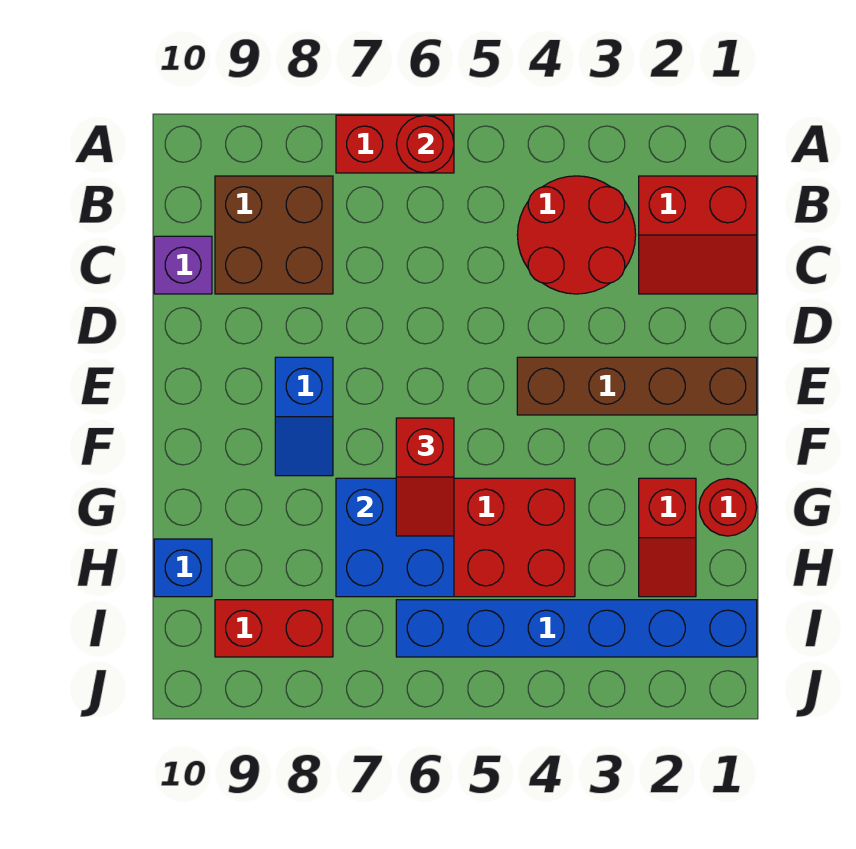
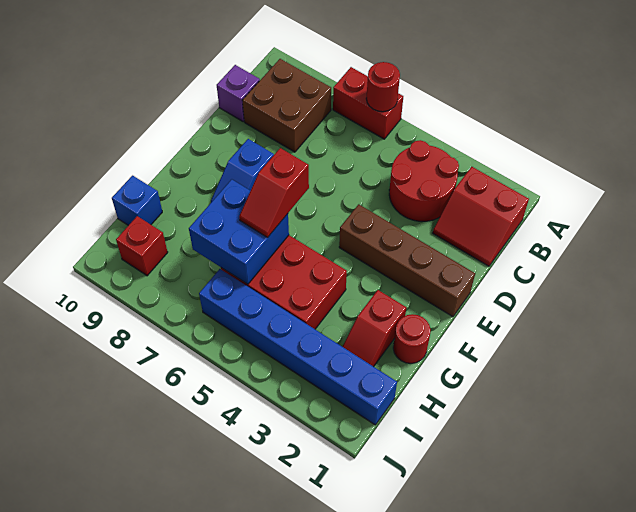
red brick I8:I9 level 1 -> red brick I9 level 1

